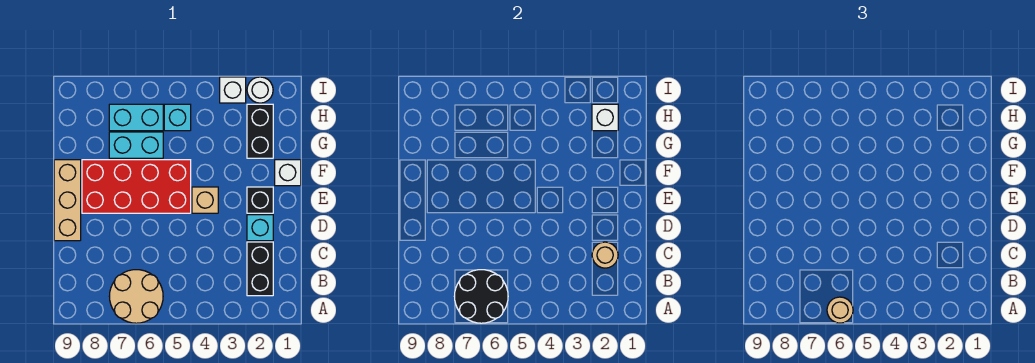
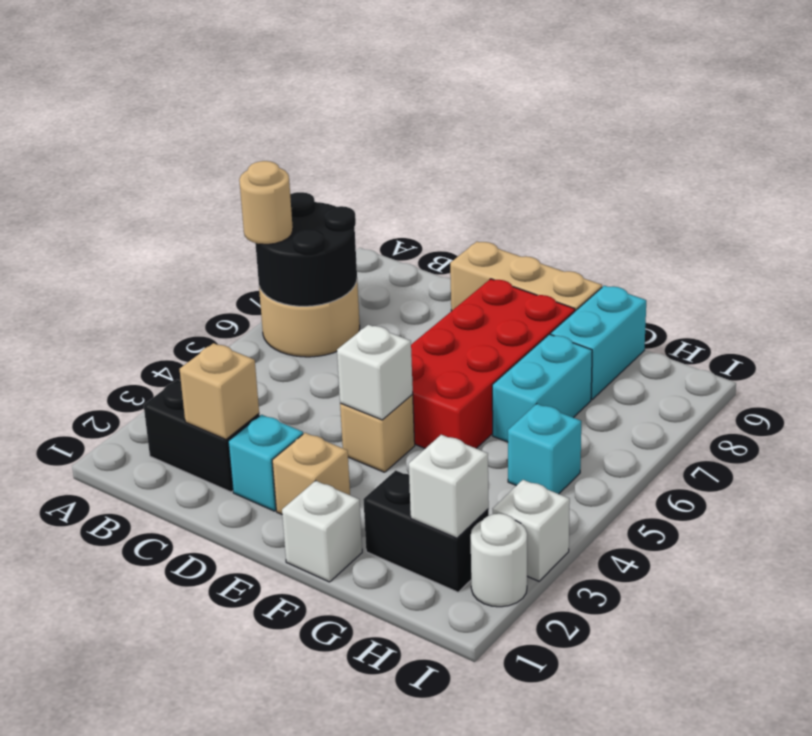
tan round brick C2 level 2 -> tan brick C2 level 2
black brick E2 level 1 -> tan brick E2 level 1
none -> white brick E4 level 2
cyan brick H6:H7 level 1 -> cyan brick G8:G9 level 1

